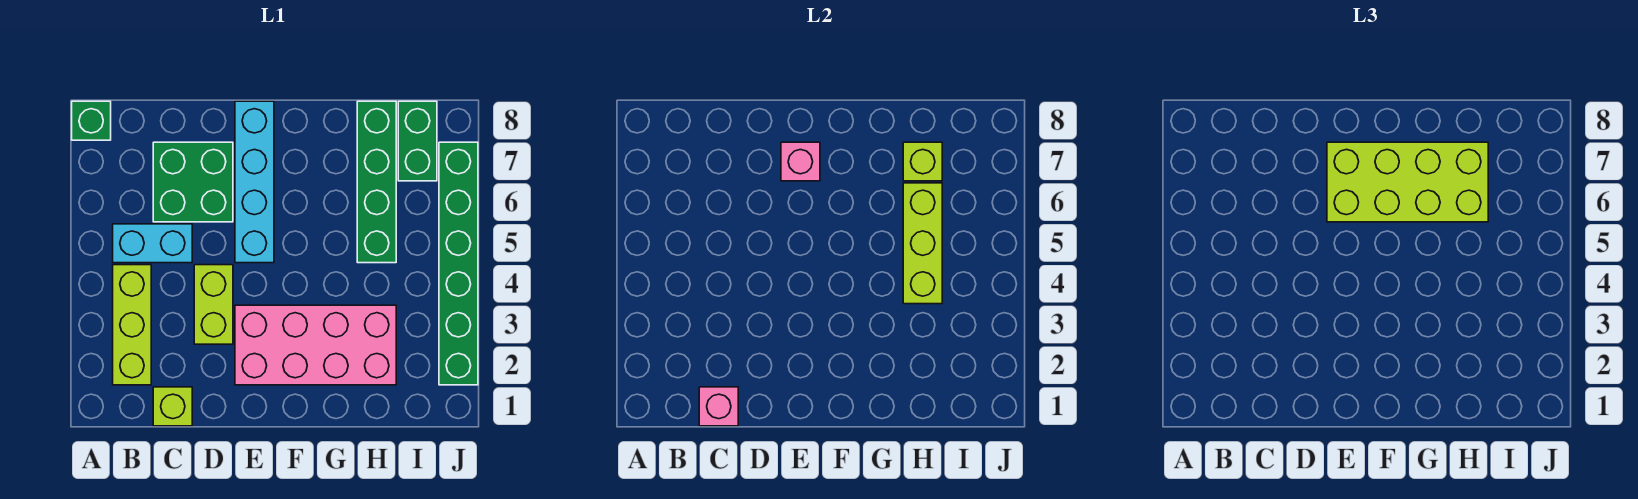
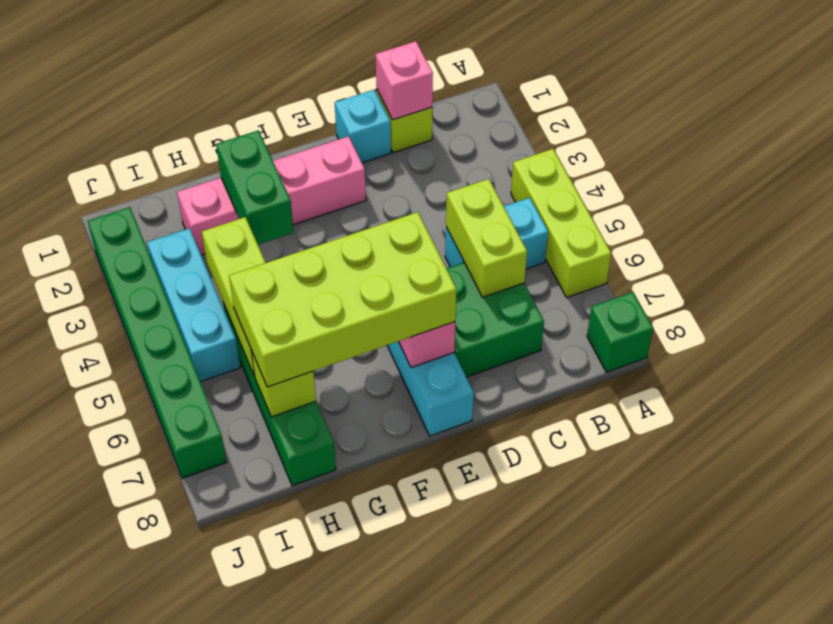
lime brick B2:B4 level 1 -> lime brick A4:A6 level 1
none -> cyan brick D1 level 1
lime brick D3:D4 level 1 -> lime brick C5:C6 level 2
pink brick E2:H3 level 1 -> pink brick E2:H2 level 1
none -> cyan brick I3:I5 level 1
green brick I7:I8 level 1 -> green brick G2:G3 level 2

